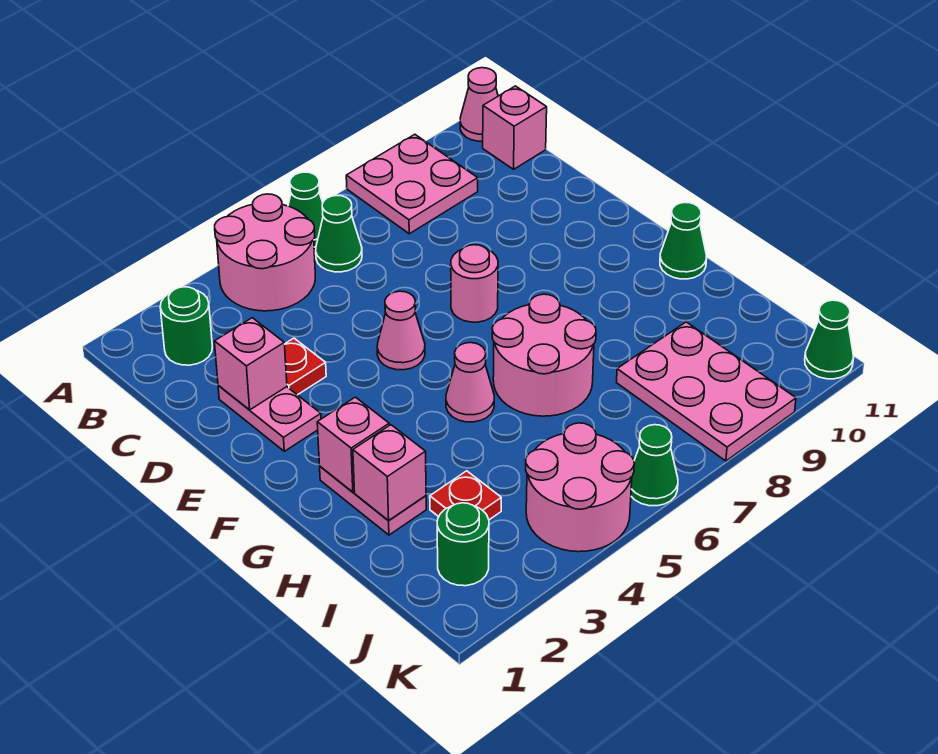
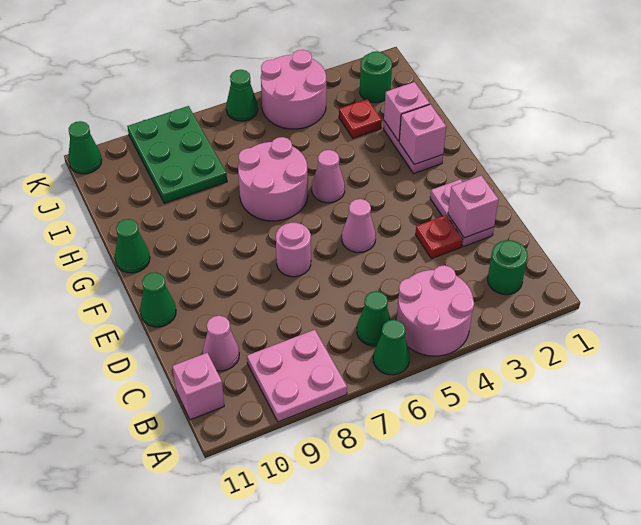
pink cone A11 level 1 -> pink cone C10 level 1
none -> green cone E11 level 1
pink plate I8:K9 level 1 -> green plate I8:K9 level 1

